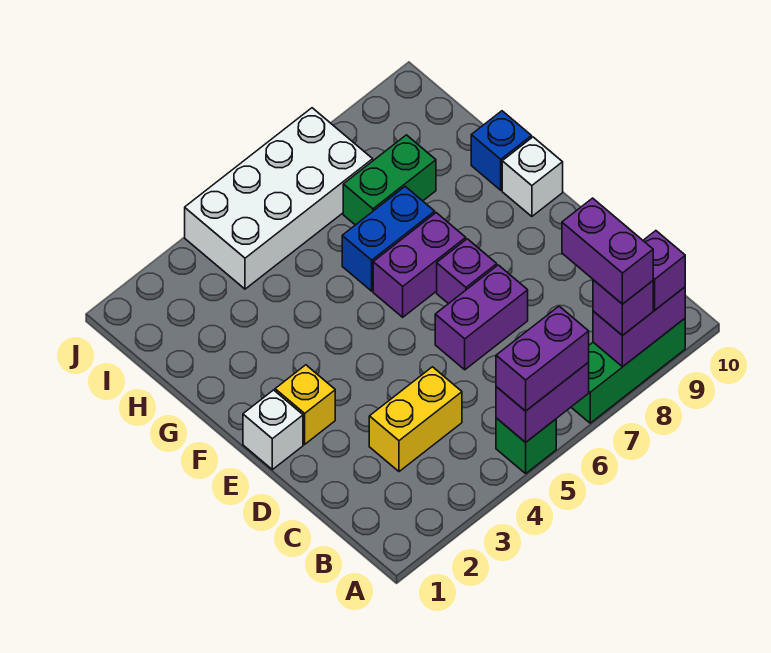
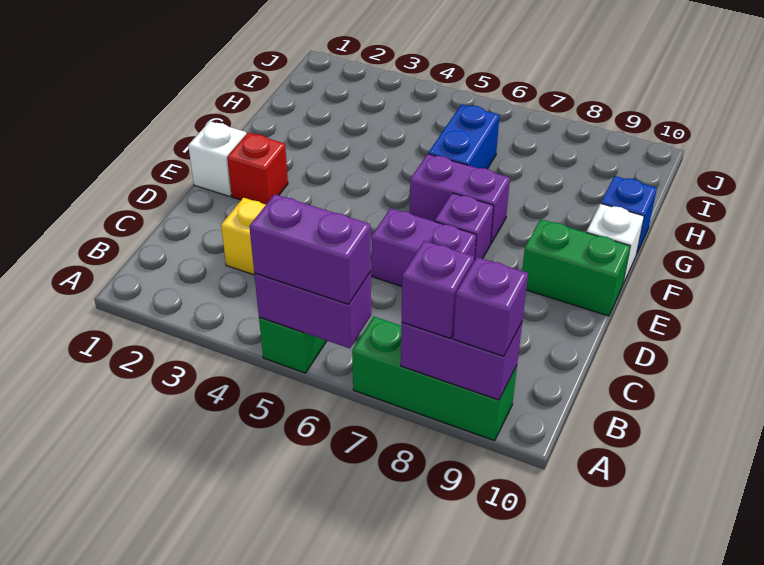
purple brick A8:B8 level 4 -> none
yellow brick E2 level 1 -> red brick E2 level 1
blue brick G6:G7 level 1 -> blue brick G6:H6 level 1
green brick H7:H8 level 1 -> green brick E9:E10 level 1
white brick I4:J7 level 1 -> none

